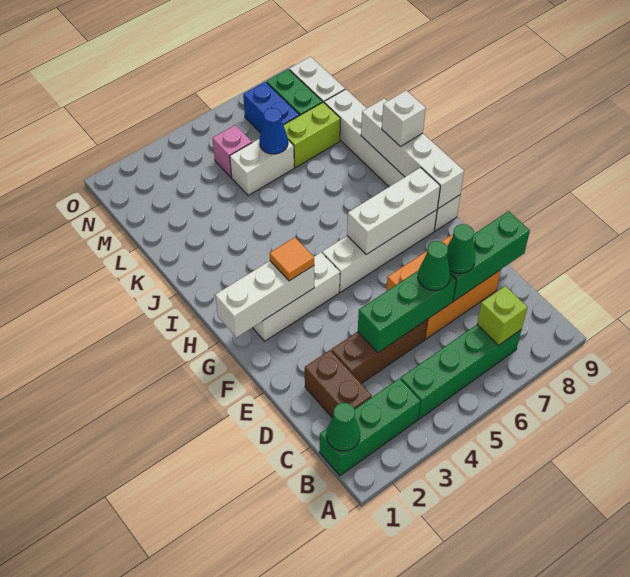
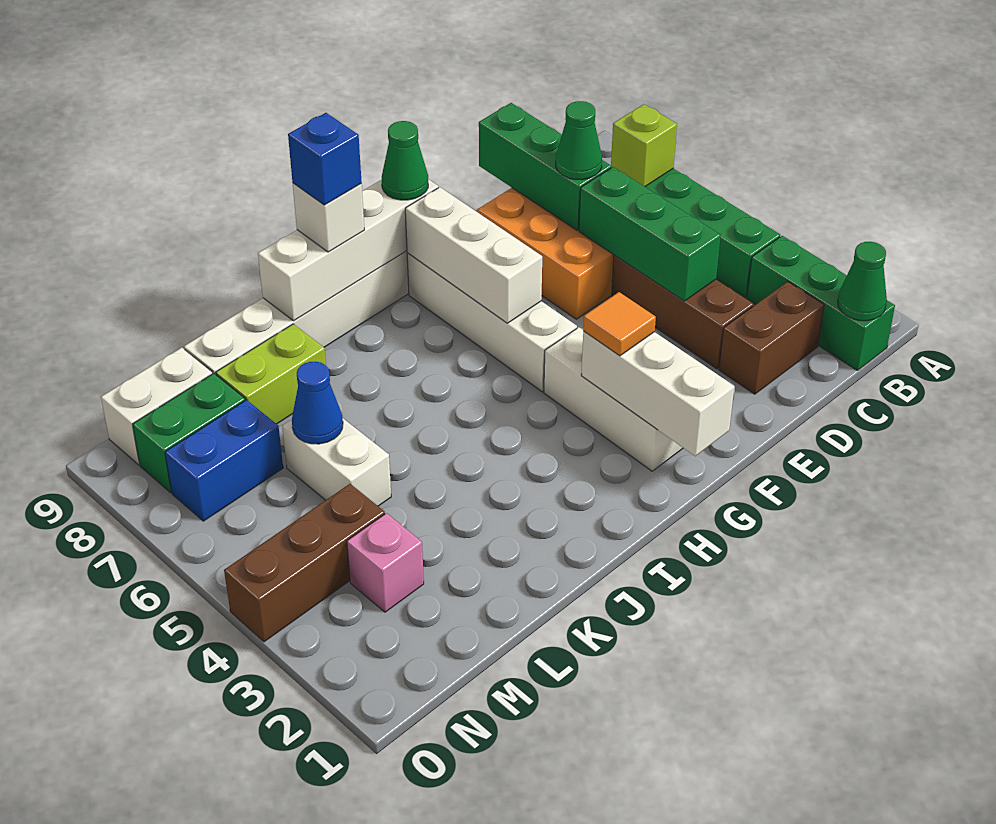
green cone D6 level 3 -> green cone G9 level 3
none -> blue brick I9 level 4
lime brick L7:L8 level 1 -> lime brick K8:L8 level 1
none -> brown brick M4:O4 level 1
pink brick M5 level 1 -> pink brick M3 level 1

